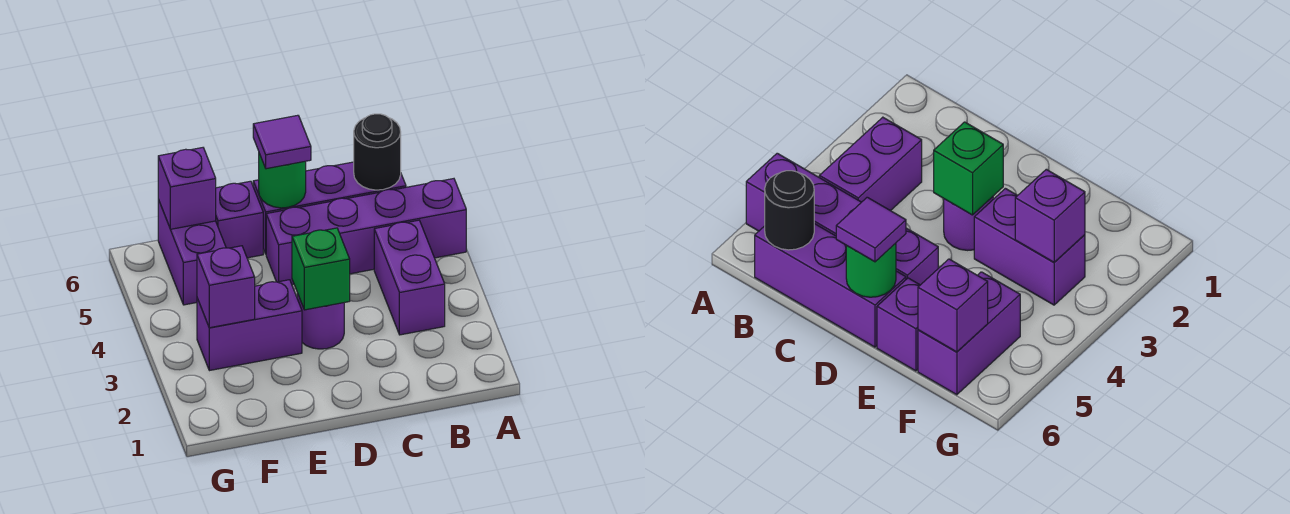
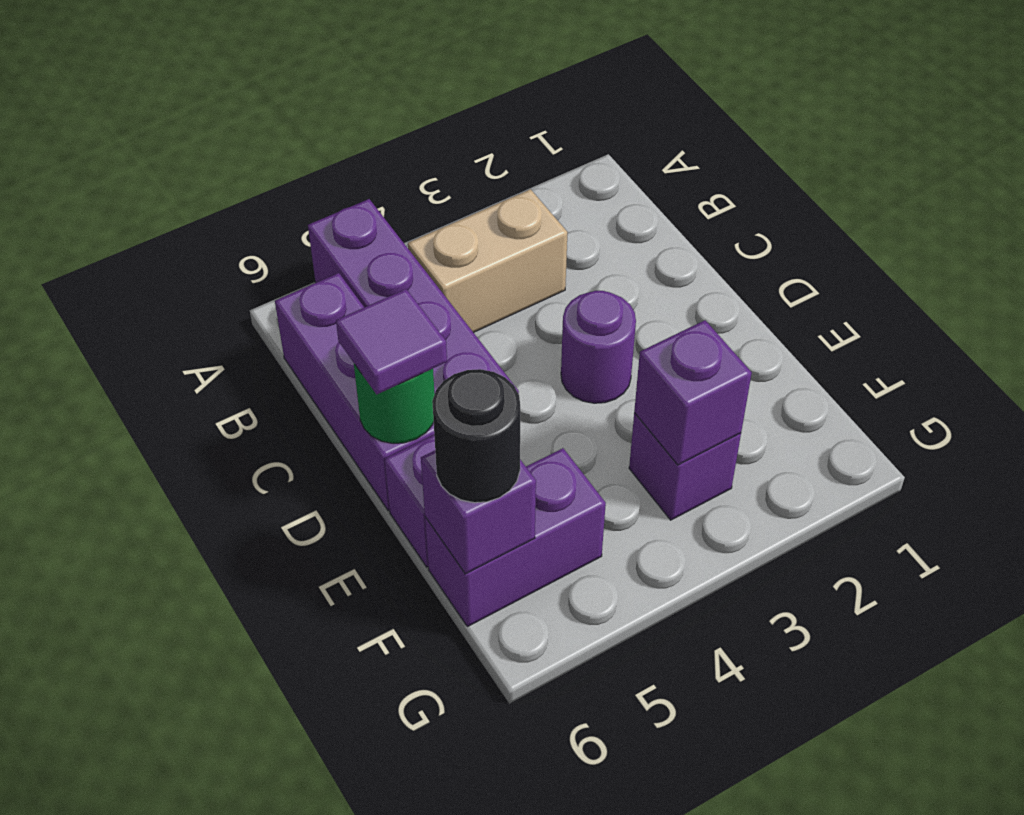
purple brick B3:B4 level 1 -> tan brick B3:B4 level 1
black round brick B6 level 2 -> black round brick F6 level 3
green brick D3 level 2 -> none
purple brick E3:F3 level 1 -> purple brick F3 level 1

